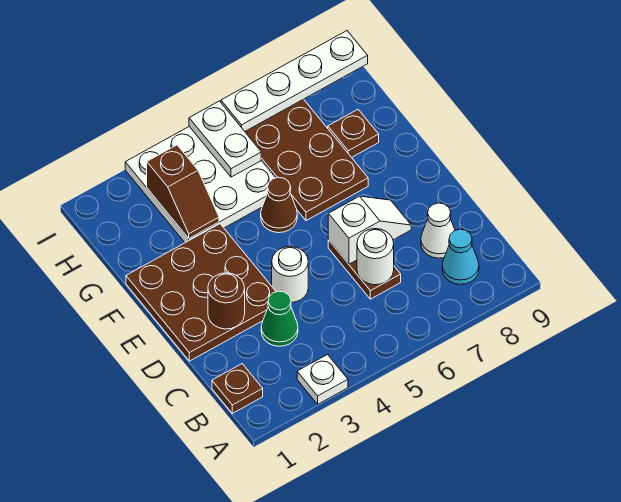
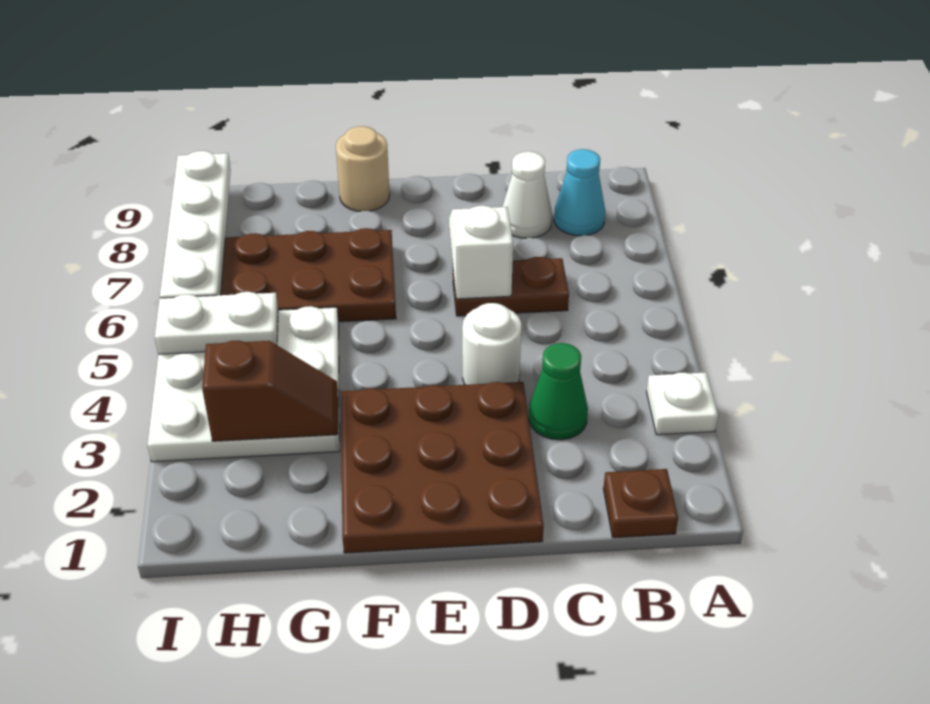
white round brick C6 level 2 -> none
brown round brick D2 level 2 -> none
brown cone F5 level 1 -> none
none -> tan round brick F9 level 1
brown plate G8 level 1 -> none

